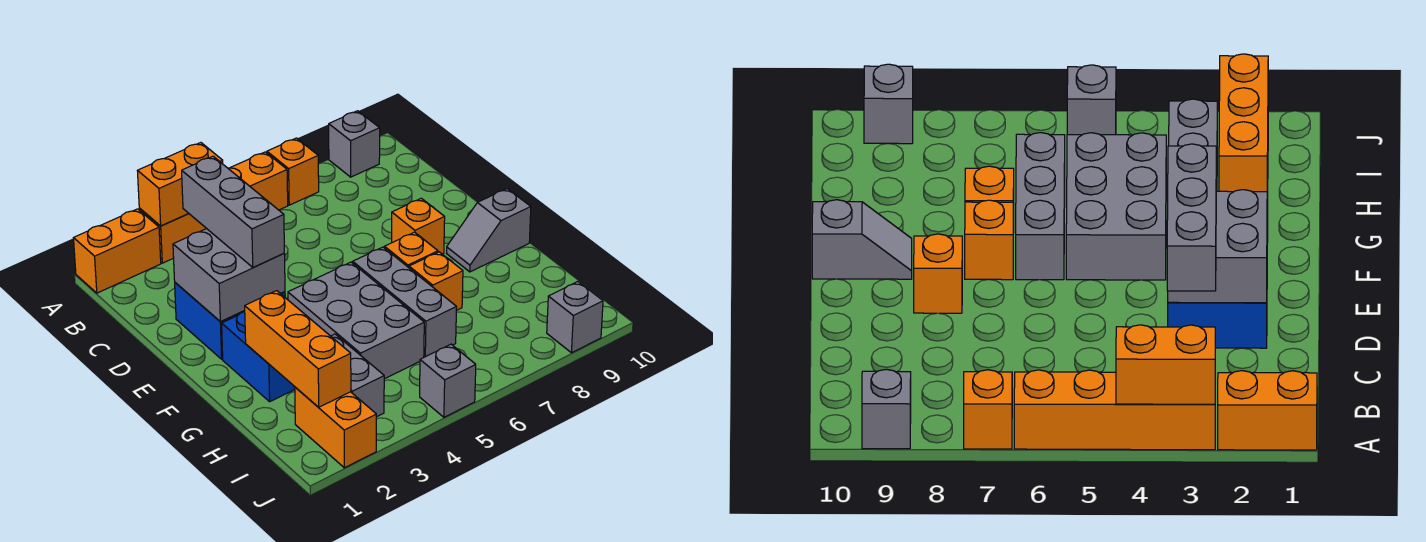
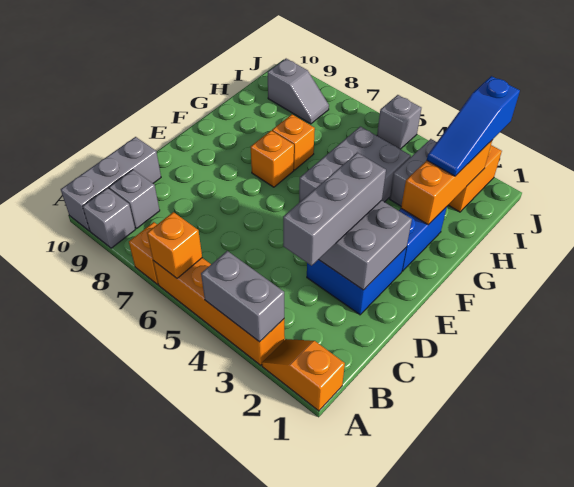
orange brick A1:A2 level 1 -> orange slope A1:A2 level 1 top 1
orange brick A3:A4 level 2 -> grey brick A3:A4 level 2
orange brick E8 level 1 -> orange brick A6 level 2
grey brick F6:H6 level 1 -> grey brick A10:C10 level 1
grey slope F9:F10 level 1 top 10 -> grey slope I8:I9 level 1 top 9
none -> blue slope H2:J2 level 3 top J
grey brick J9 level 1 -> grey brick B9 level 1

